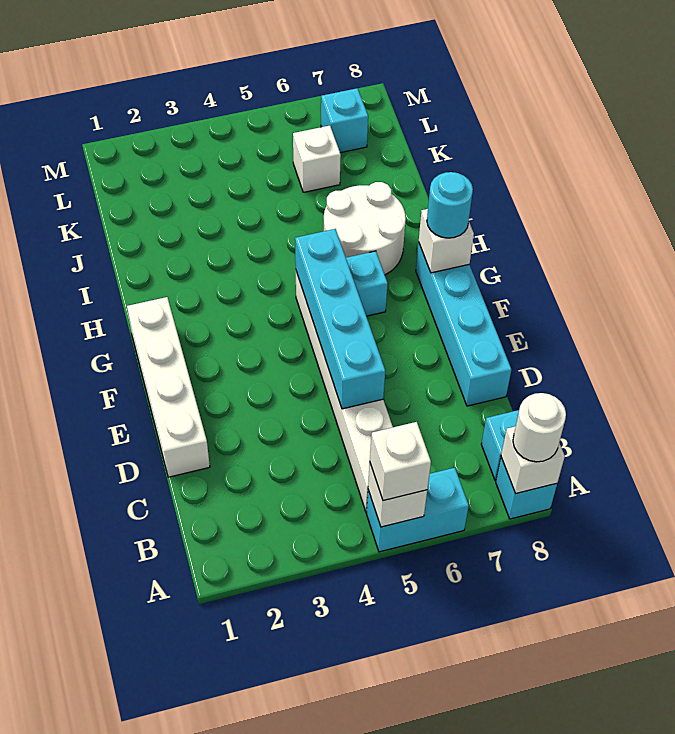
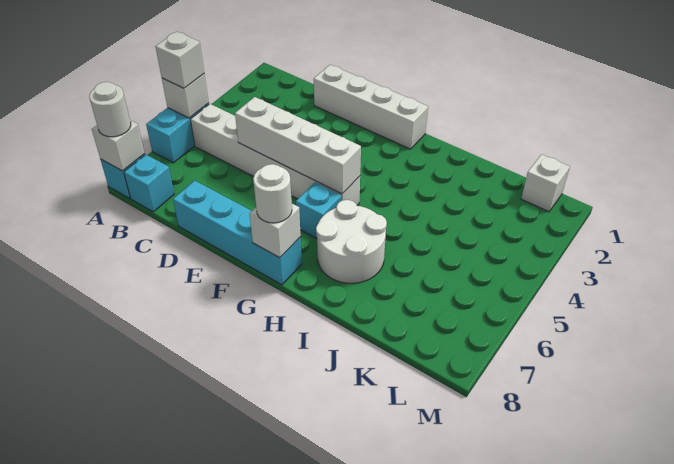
cyan brick D5:G5 level 2 -> white brick D5:G5 level 2
cyan round brick G8 level 3 -> white round brick G8 level 3
white brick K6 level 1 -> white brick L1 level 1
cyan brick L7 level 1 -> none

